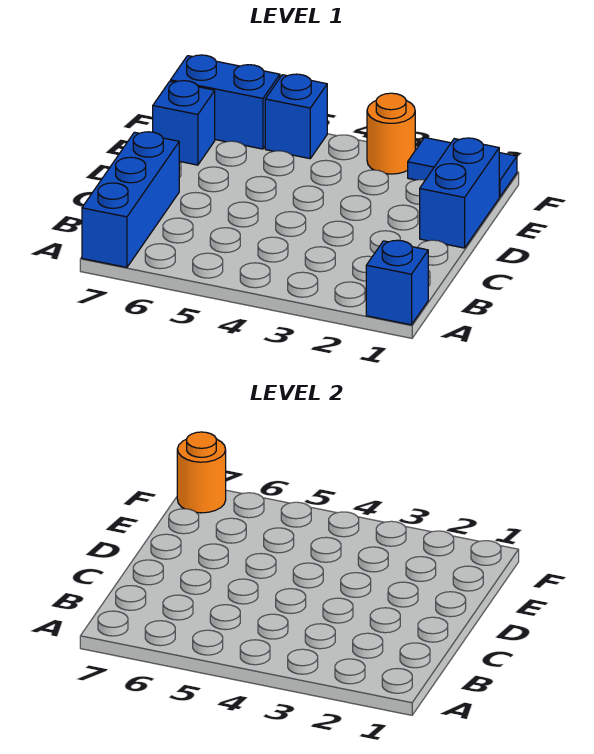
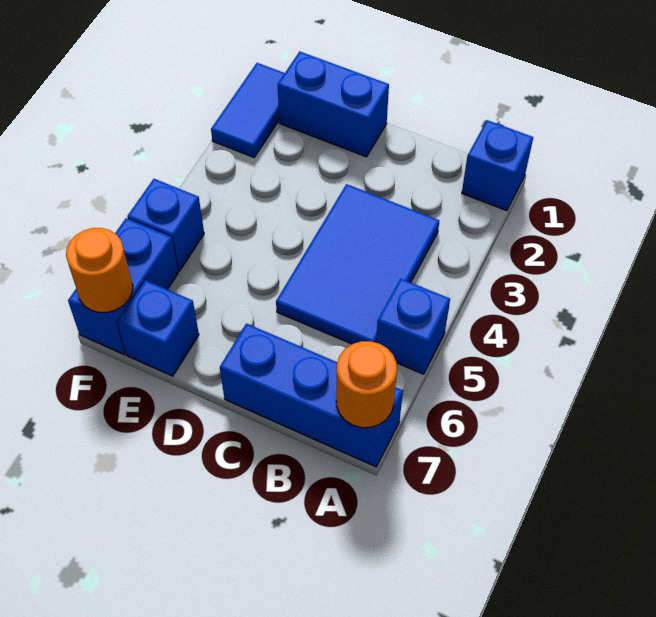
none -> blue brick A5 level 1
none -> blue tile B3:C5 level 1
orange round brick F3 level 1 -> orange round brick A7 level 2

